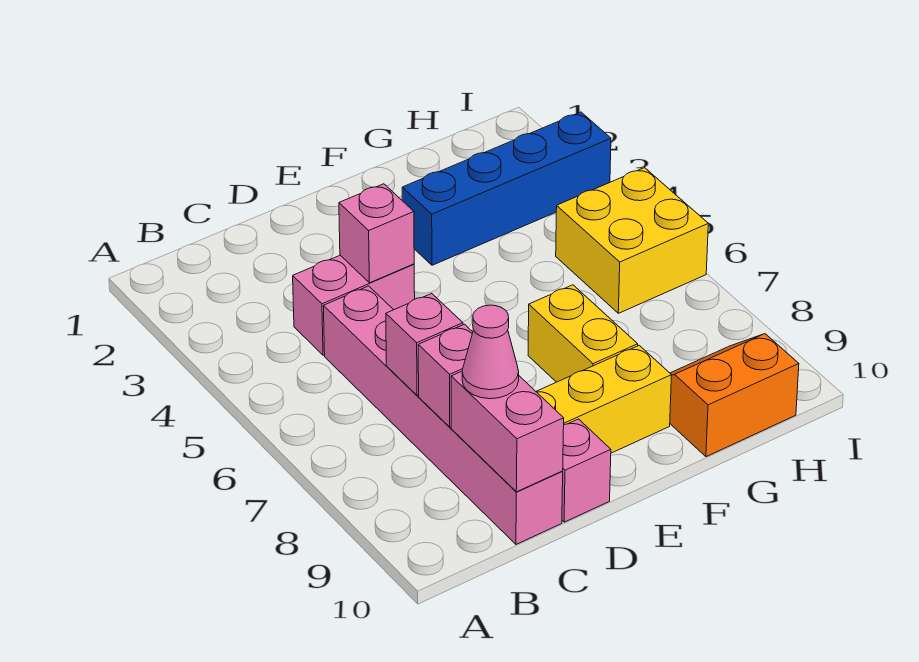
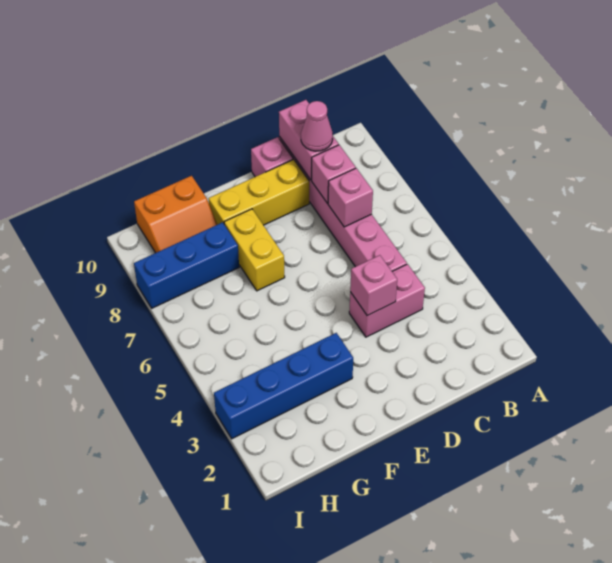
none -> blue brick G8:I8 level 1
yellow brick H5:I6 level 1 -> none

